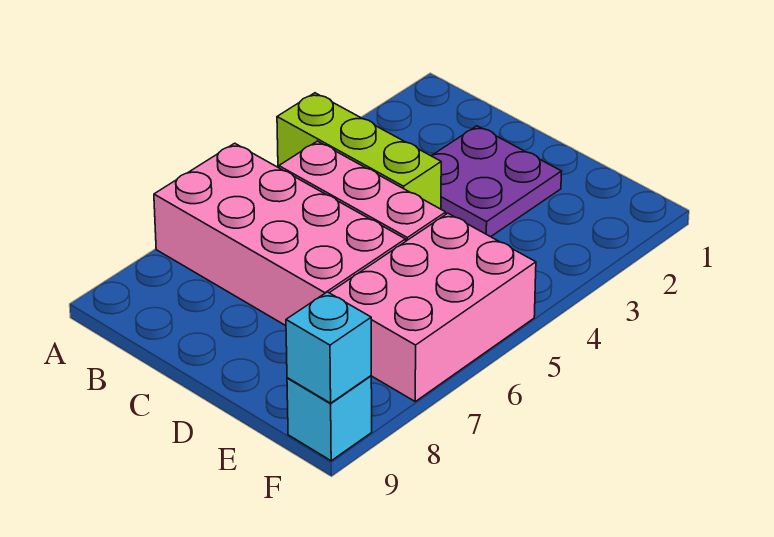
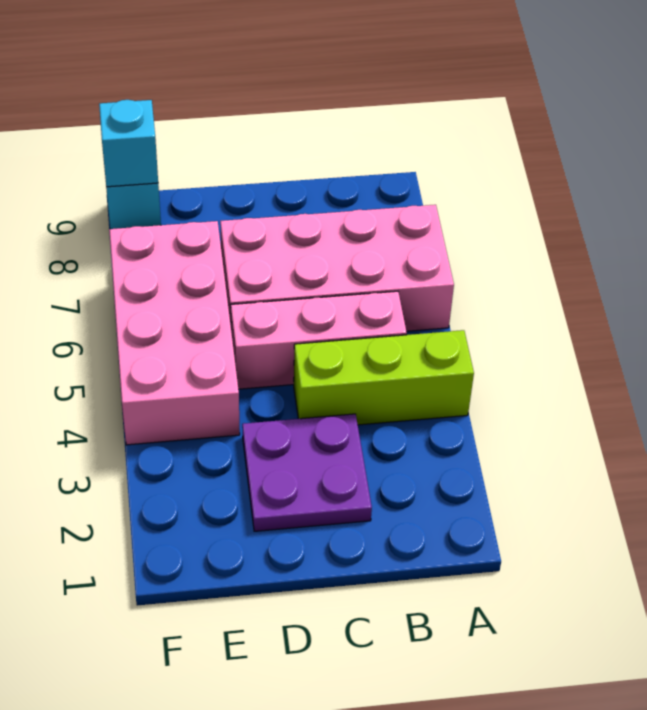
pink brick E5:F7 level 1 -> pink brick E4:F7 level 1

